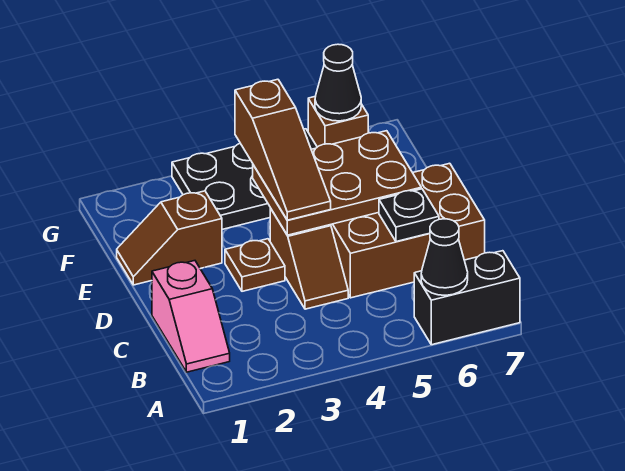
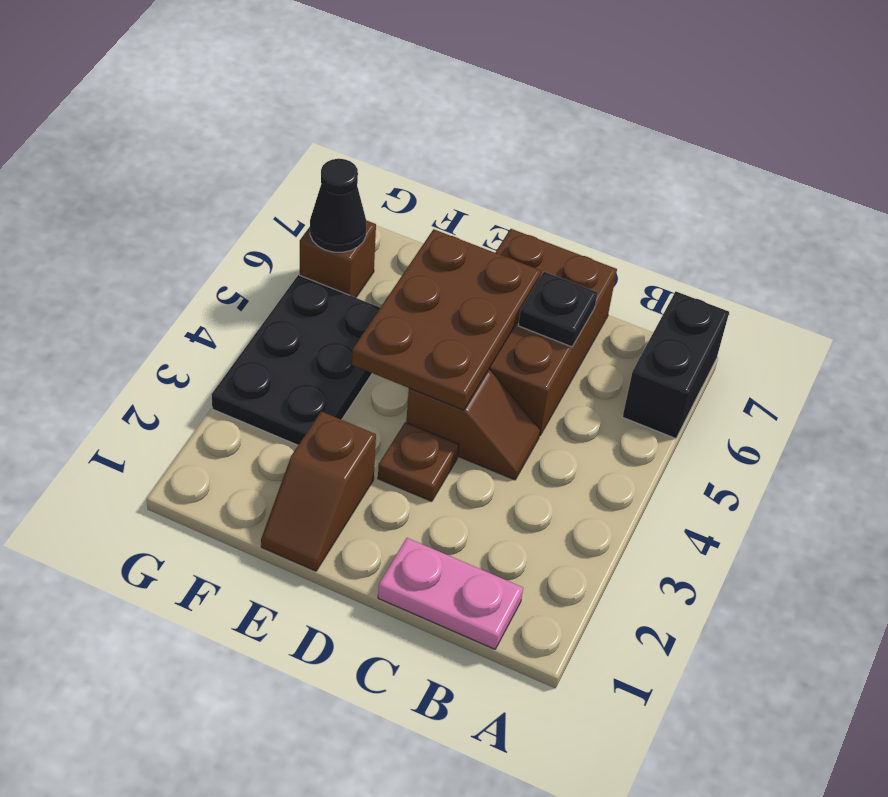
black cone A6 level 2 -> none
pink slope B1:C1 level 1 top C -> pink plate B1:C1 level 1
brown slope D4:F4 level 3 top F -> none

